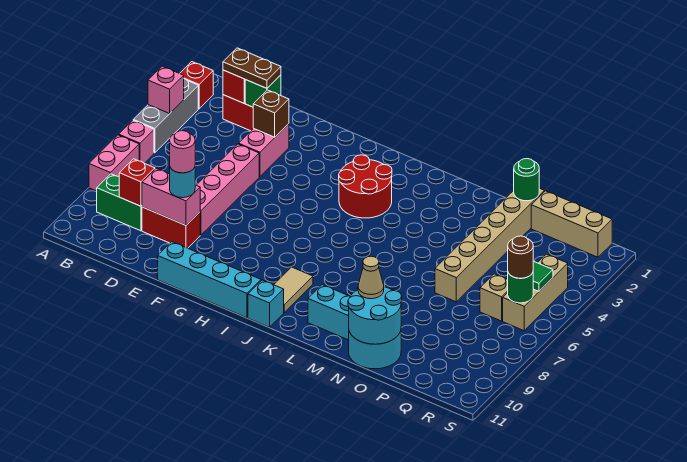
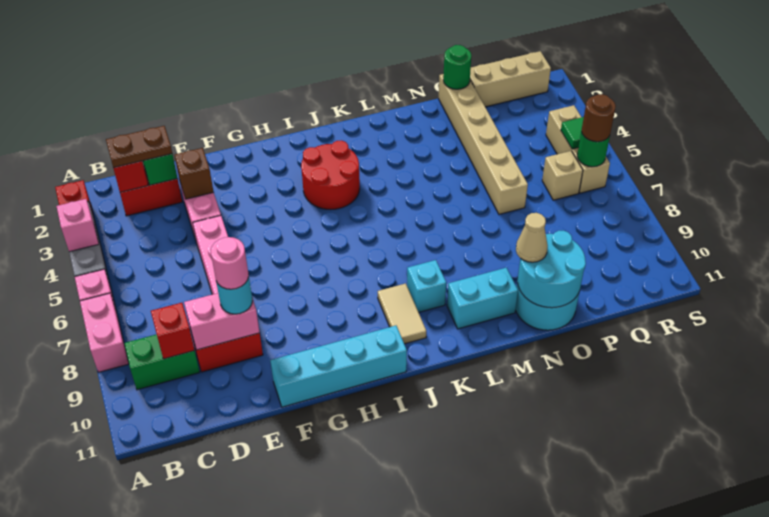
cyan brick J11 level 1 -> cyan brick K9 level 1

